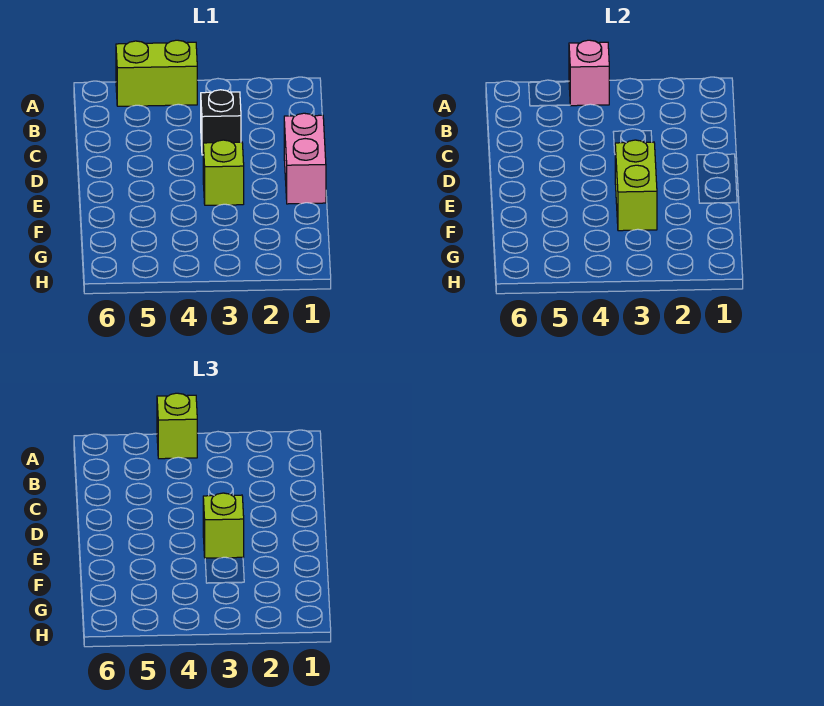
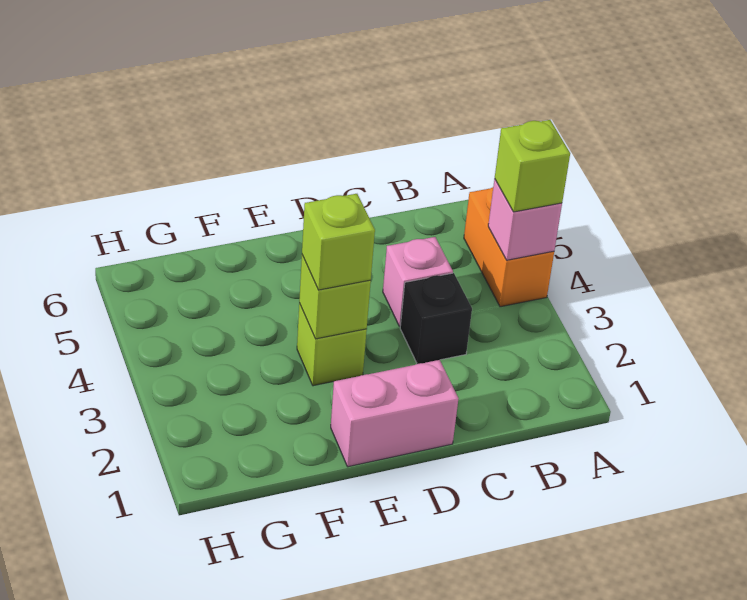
lime brick A4:A5 level 1 -> orange brick A4:A5 level 1
none -> pink brick C4 level 1
lime brick E3:F3 level 2 -> lime brick E3 level 2

